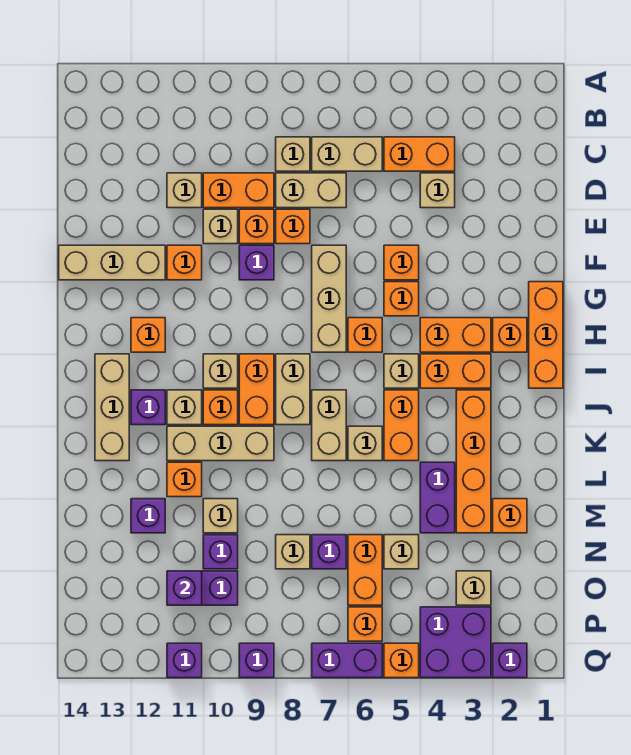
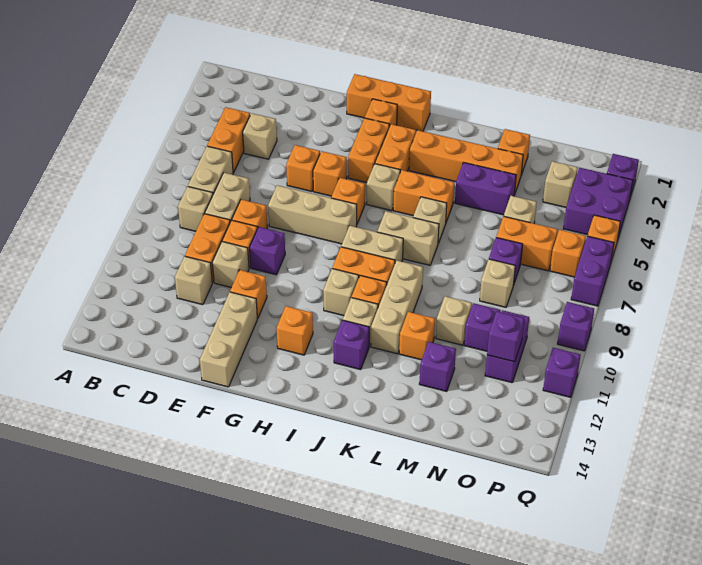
tan brick I13:K13 level 1 -> none

